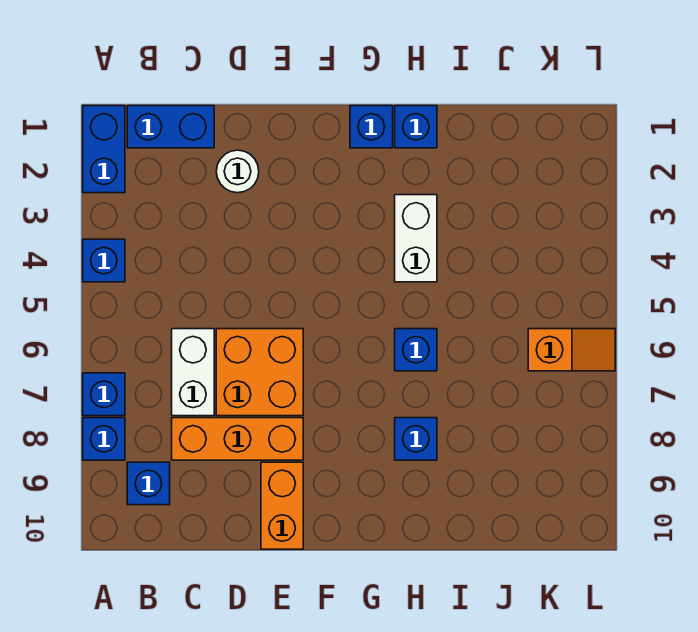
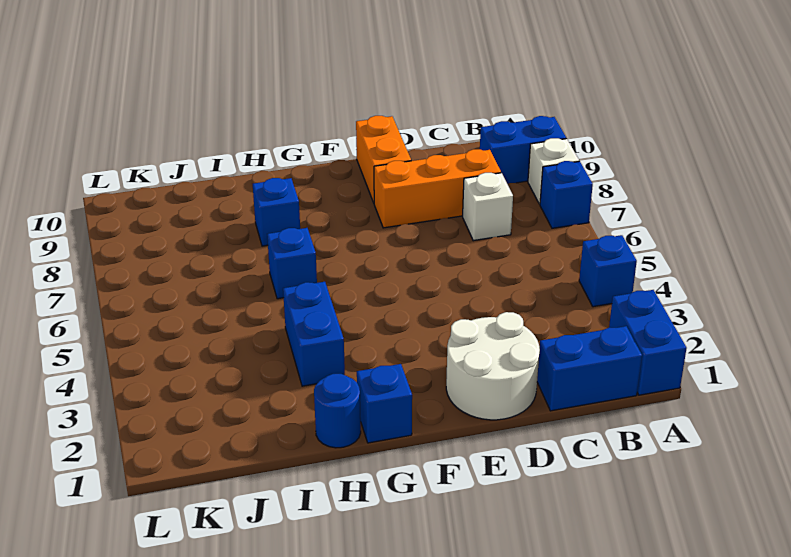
blue brick A8 level 1 -> white brick A8 level 1
blue brick B9 level 1 -> blue brick A9:B9 level 1
white brick C6:C7 level 1 -> white brick C7 level 1
white round brick D2 level 1 -> white round brick D1:E2 level 1
orange brick D6:E7 level 1 -> none
blue brick H1 level 1 -> blue round brick H1 level 1
white brick H3:H4 level 1 -> blue brick H3:H4 level 1
orange slope K6:L6 level 1 top K -> none

